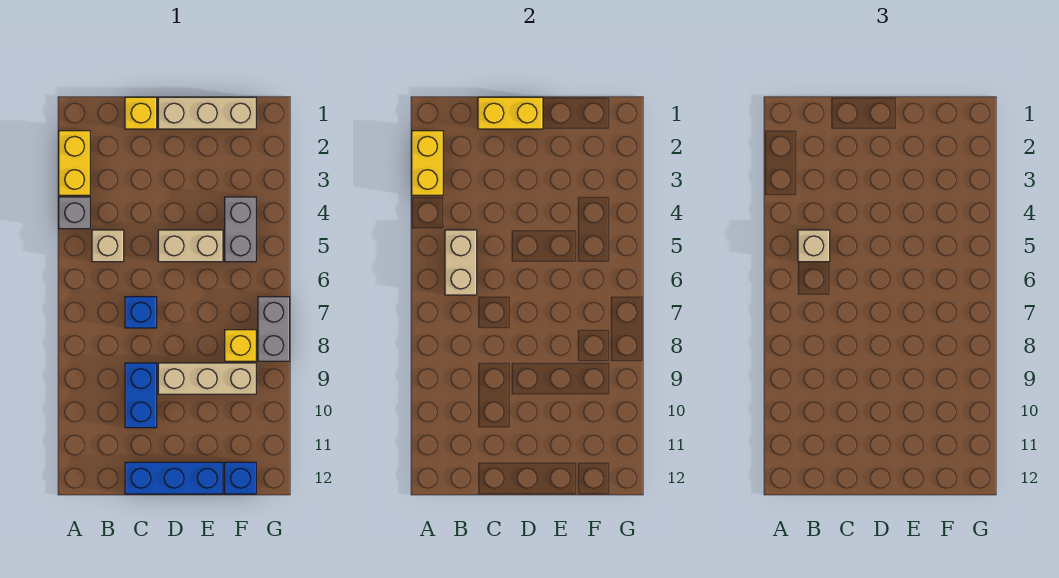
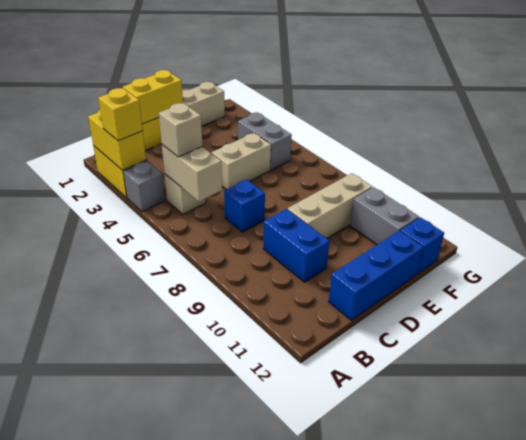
yellow brick F8 level 1 -> yellow brick A3 level 3
grey brick G7:G8 level 1 -> grey brick F10:F11 level 1

